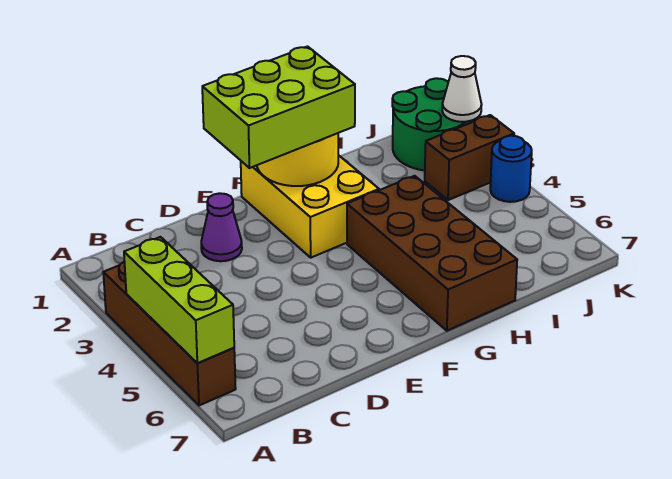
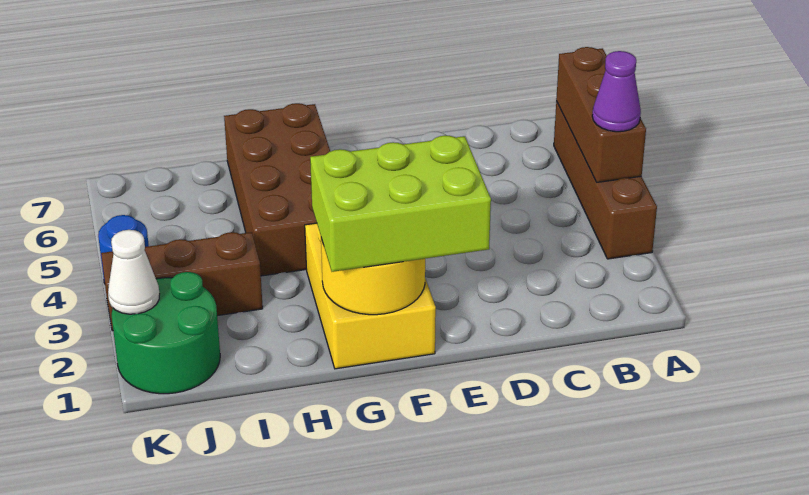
lime brick A4:A6 level 2 -> brown brick A4:A6 level 2
purple cone D2 level 1 -> purple cone A4 level 3
brown brick J3:K3 level 1 -> brown brick I3:K3 level 1

